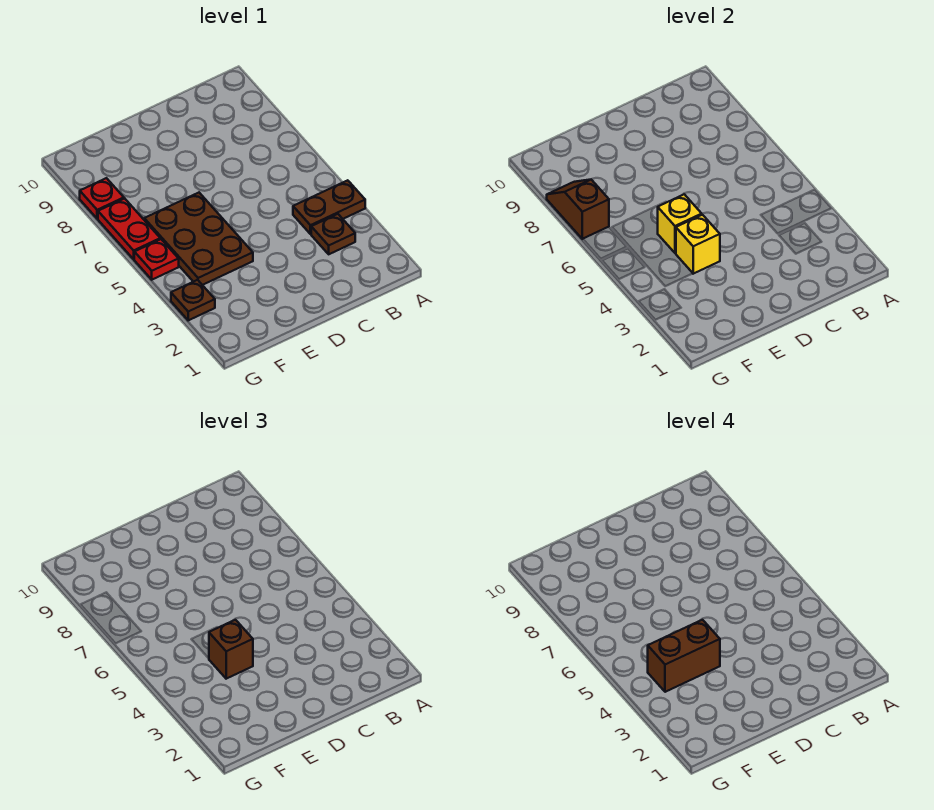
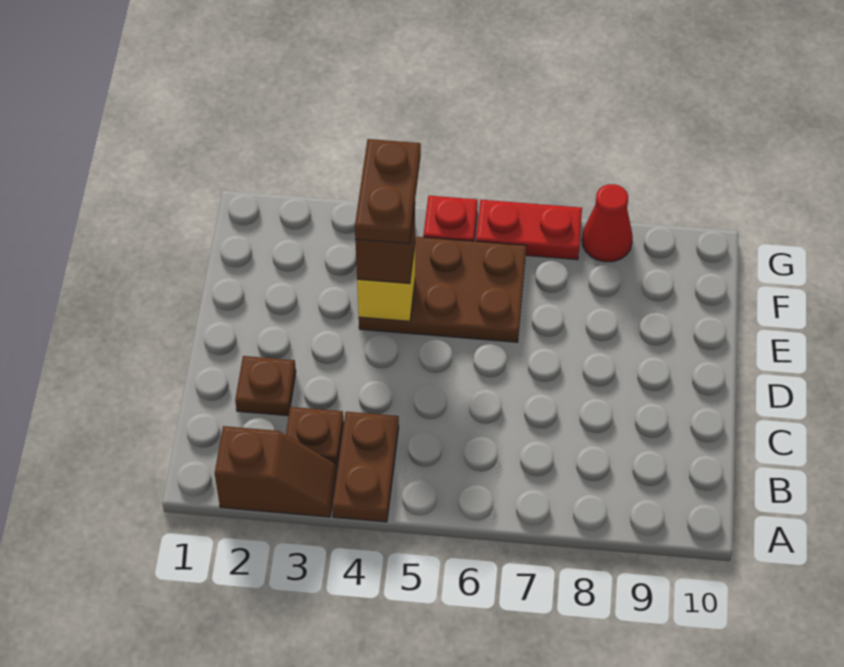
brown brick E4:F4 level 4 -> brown plate E4:F4 level 4
yellow brick E5 level 2 -> none
brown plate G3 level 1 -> brown plate C2 level 1
brown slope G7:G8 level 2 top 7 -> brown slope A2:A3 level 1 top 2
red plate G8 level 1 -> red cone G8 level 1

